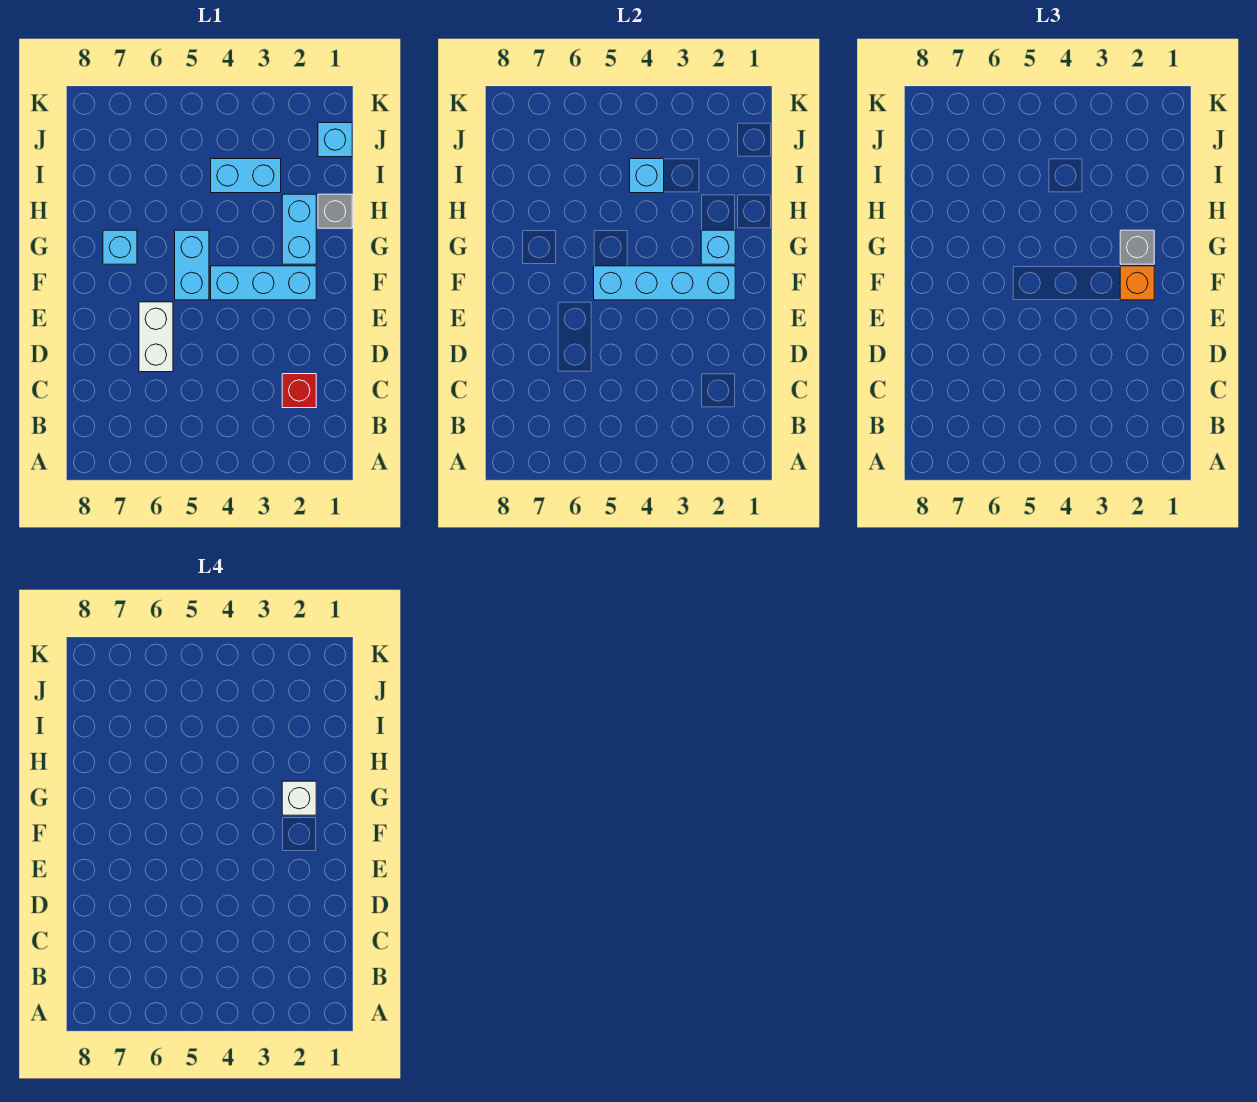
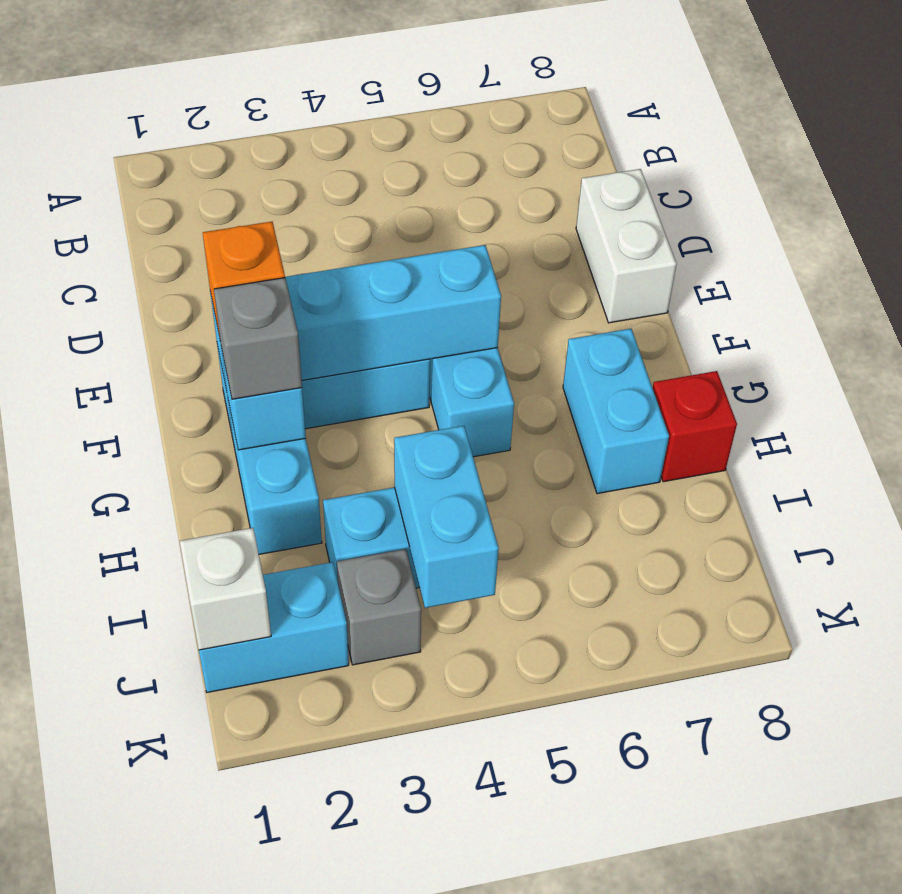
red brick C2 level 1 -> red brick H8 level 1
white brick D6:E6 level 1 -> white brick D8:E8 level 1
white brick G2 level 4 -> white brick J1 level 2
cyan brick G7 level 1 -> cyan brick G7:H7 level 1
grey brick H1 level 1 -> grey brick J3 level 1
cyan brick I4 level 2 -> cyan brick I4:J4 level 2
cyan brick J1 level 1 -> cyan brick J1:J2 level 1

